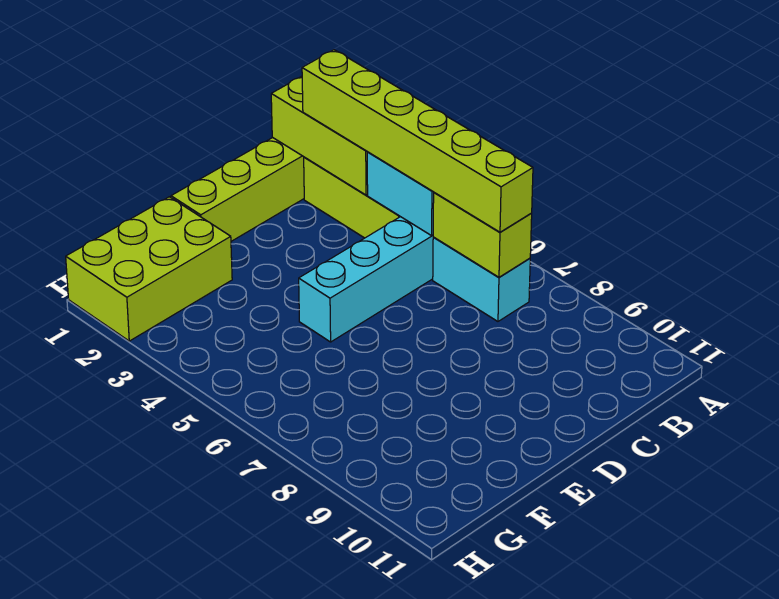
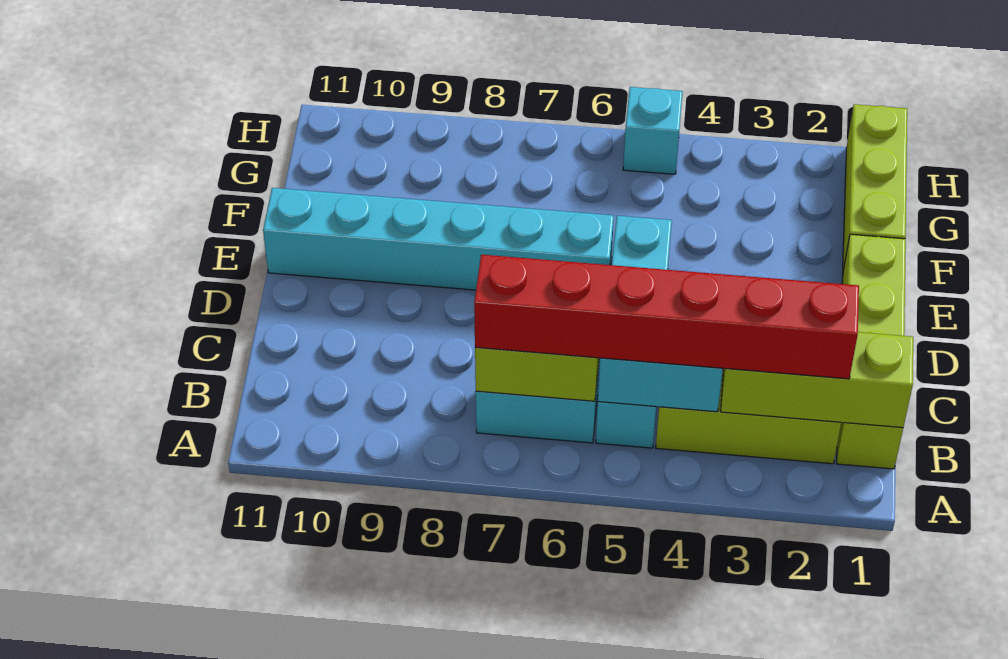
lime brick B2:B7 level 3 -> red brick B2:B7 level 3
none -> cyan brick E6:E11 level 1
lime brick F1:H2 level 1 -> lime brick F1:H1 level 1
none -> cyan brick H5 level 1

